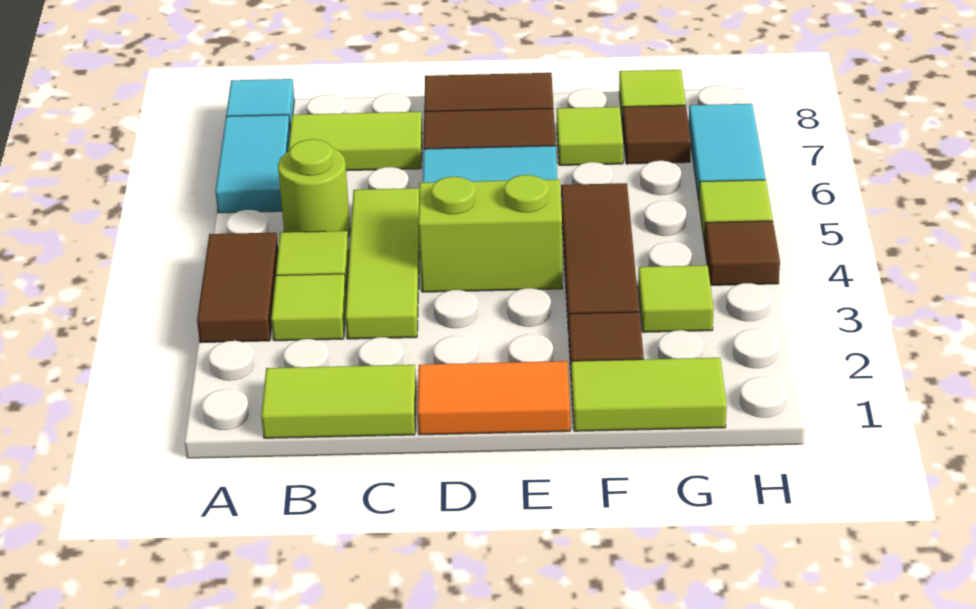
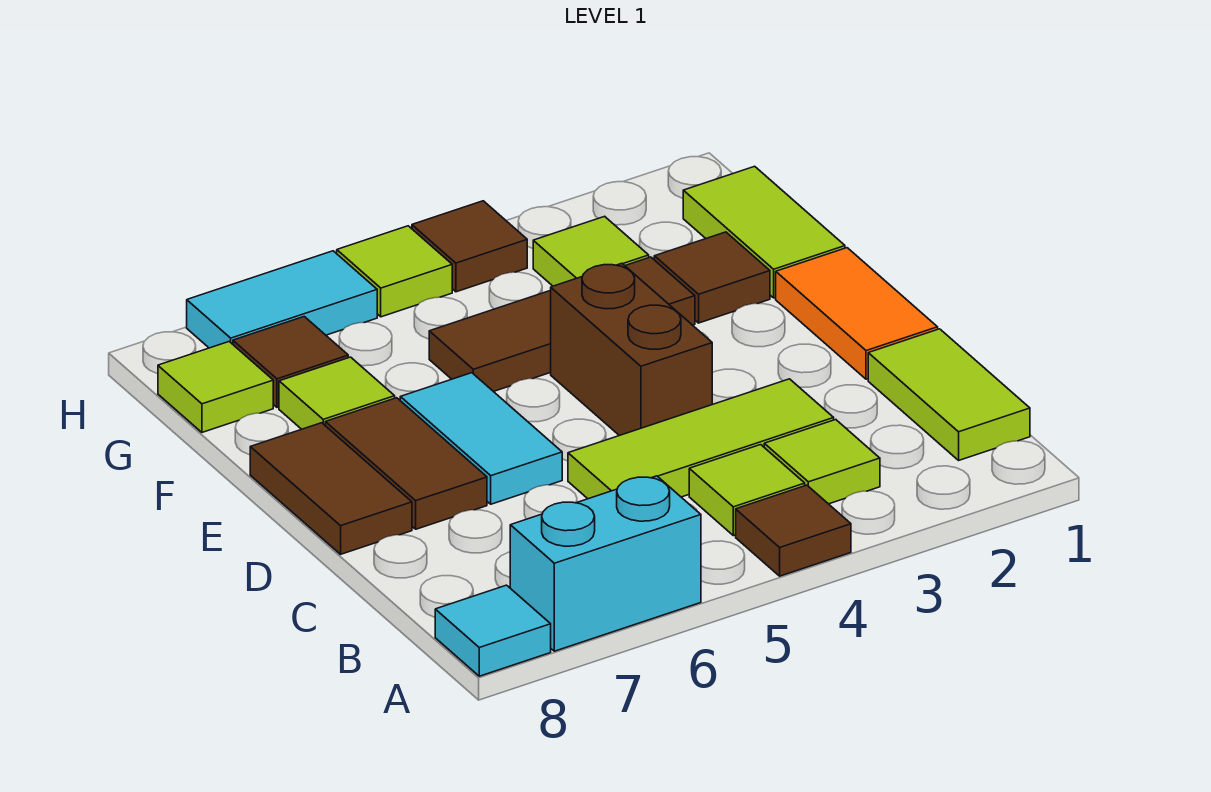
brown tile A3:A4 level 1 -> brown tile A4 level 1
cyan tile A6:A7 level 1 -> cyan brick A6:A7 level 1
lime round brick B5 level 1 -> none
lime tile B7:C7 level 1 -> none
lime brick D4:E4 level 1 -> brown brick D4:E4 level 1

